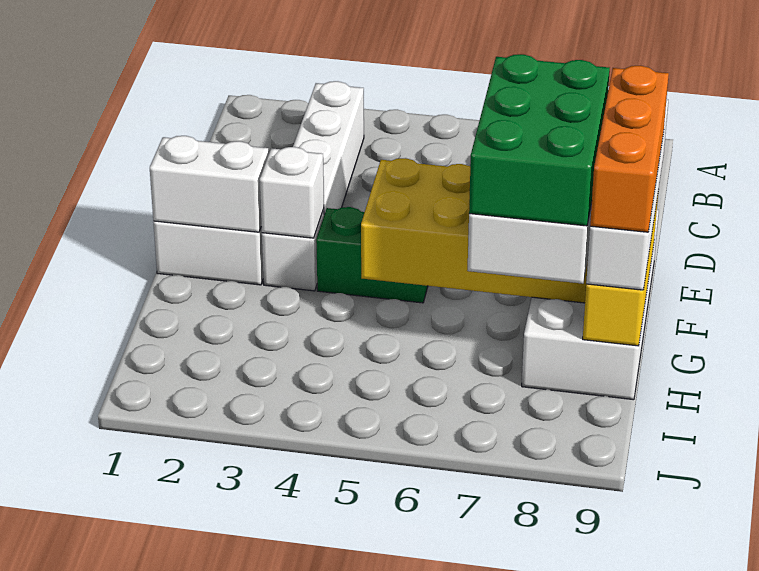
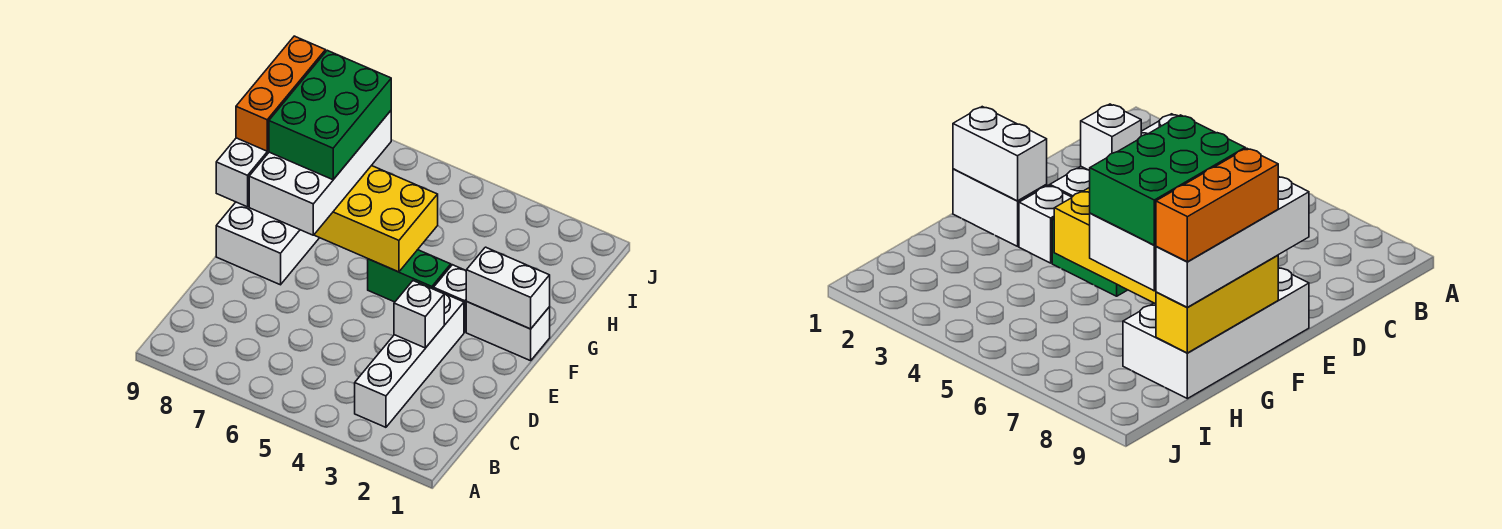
white brick F3 level 2 -> white brick D3 level 2

